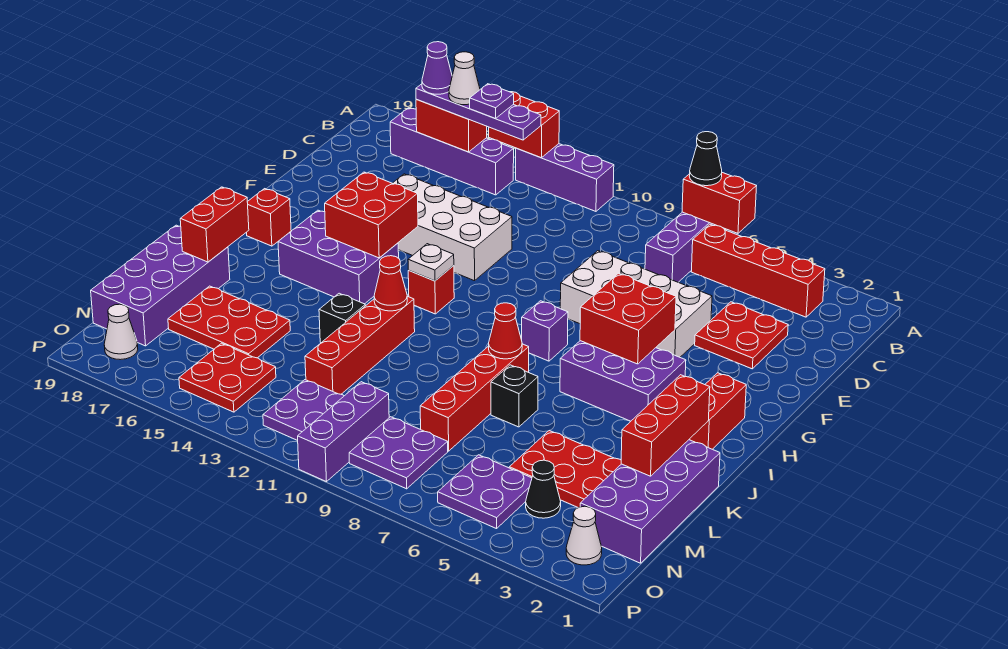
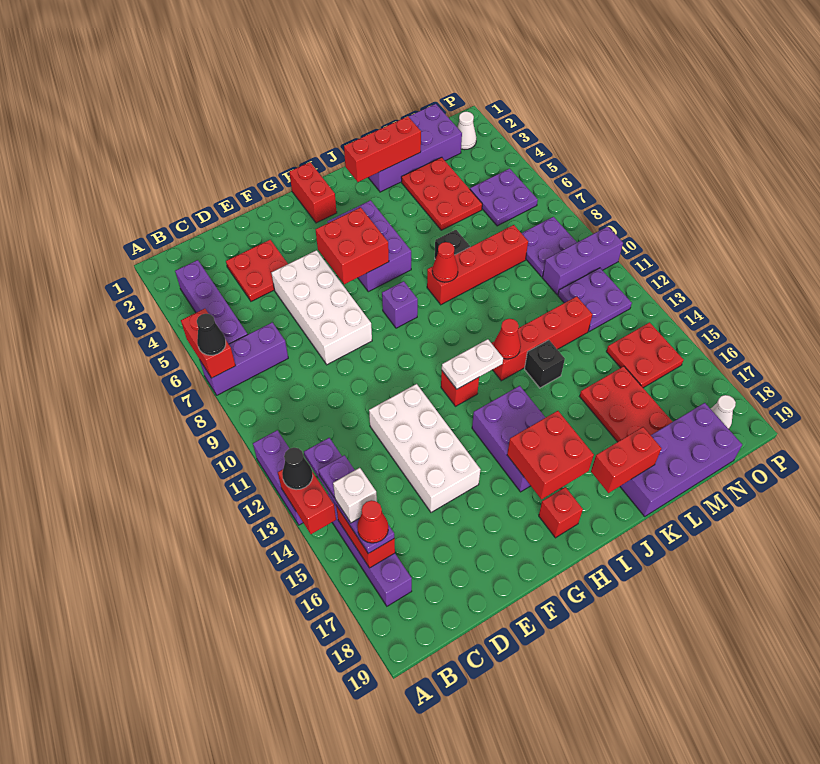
red brick B3:B6 level 1 -> purple brick B3:B6 level 1
white cone B15 level 4 -> white brick B15 level 4
purple cone B16 level 4 -> red cone B16 level 4
red brick G14:H15 level 2 -> red brick H16:I17 level 2
red brick H2:I2 level 1 -> red brick H1:H2 level 1
white plate H12 level 2 -> white plate H12:I12 level 2
black cone N4 level 1 -> black cone A13 level 3

